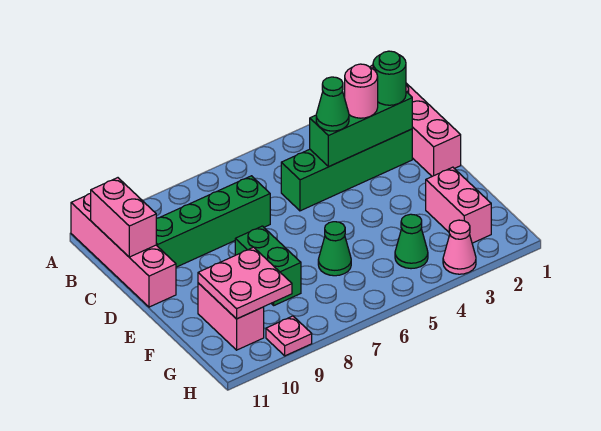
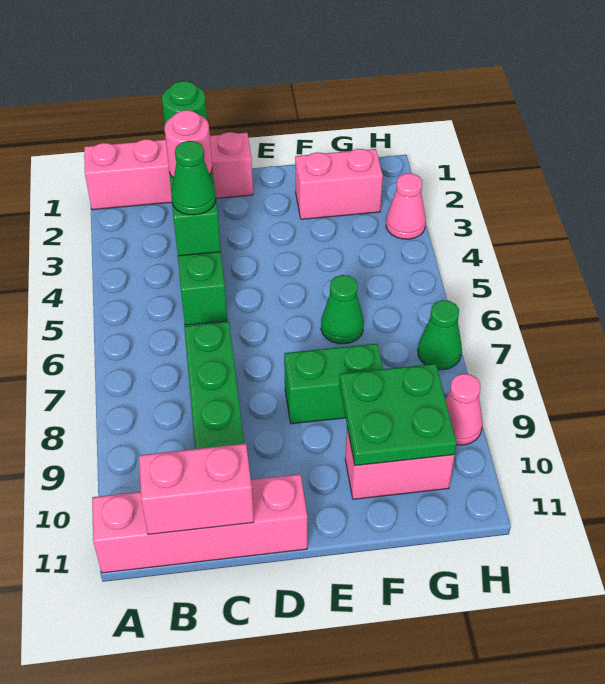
pink plate F9:G10 level 2 -> green plate F9:G10 level 2
green cone G4 level 1 -> green cone H7 level 1
pink plate H9 level 1 -> pink cone H9 level 1

